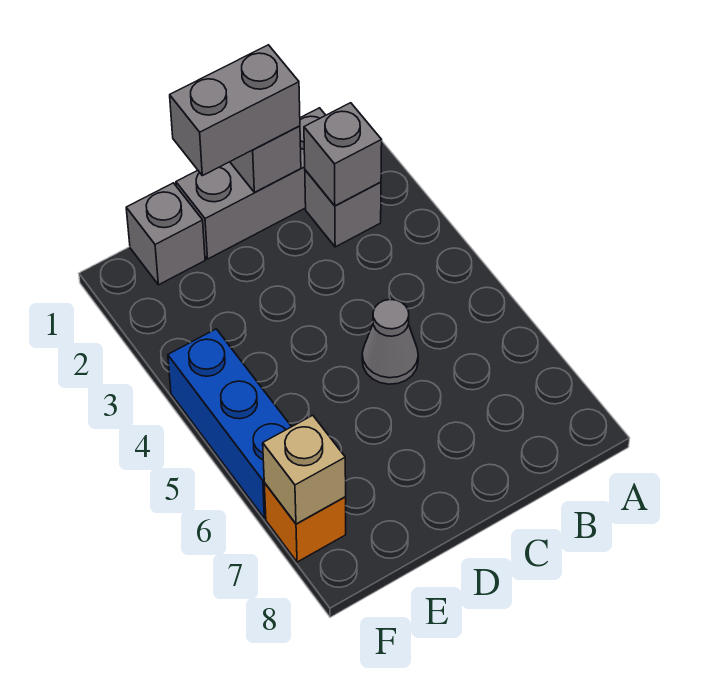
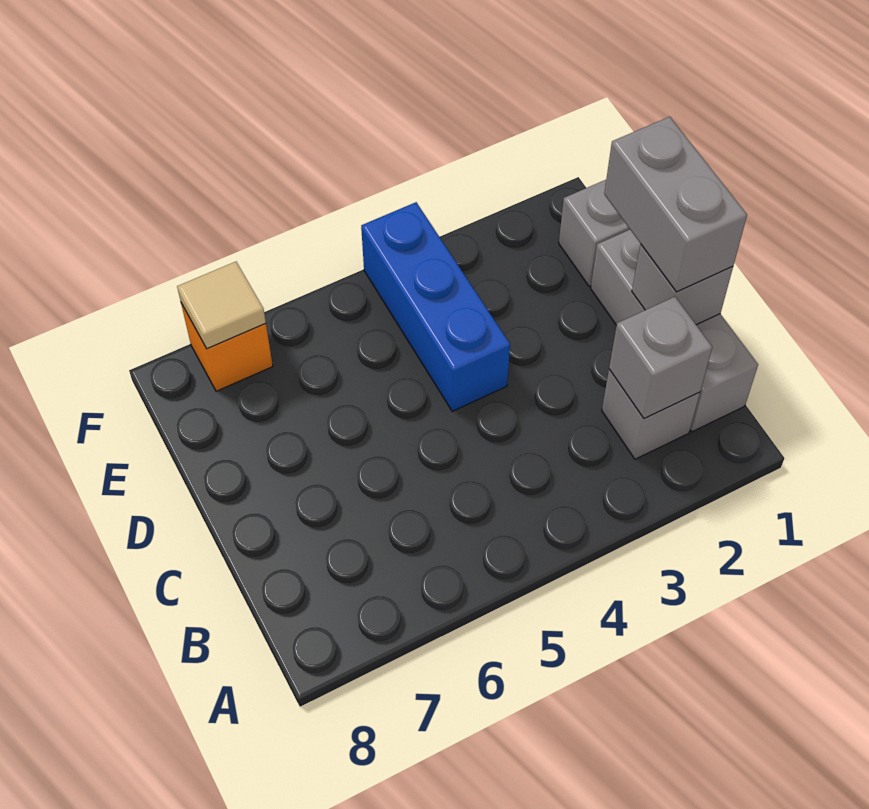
grey cone C5 level 1 -> none
blue brick F4:F6 level 1 -> blue brick D4:F4 level 1
tan brick F7 level 2 -> tan tile F7 level 2

